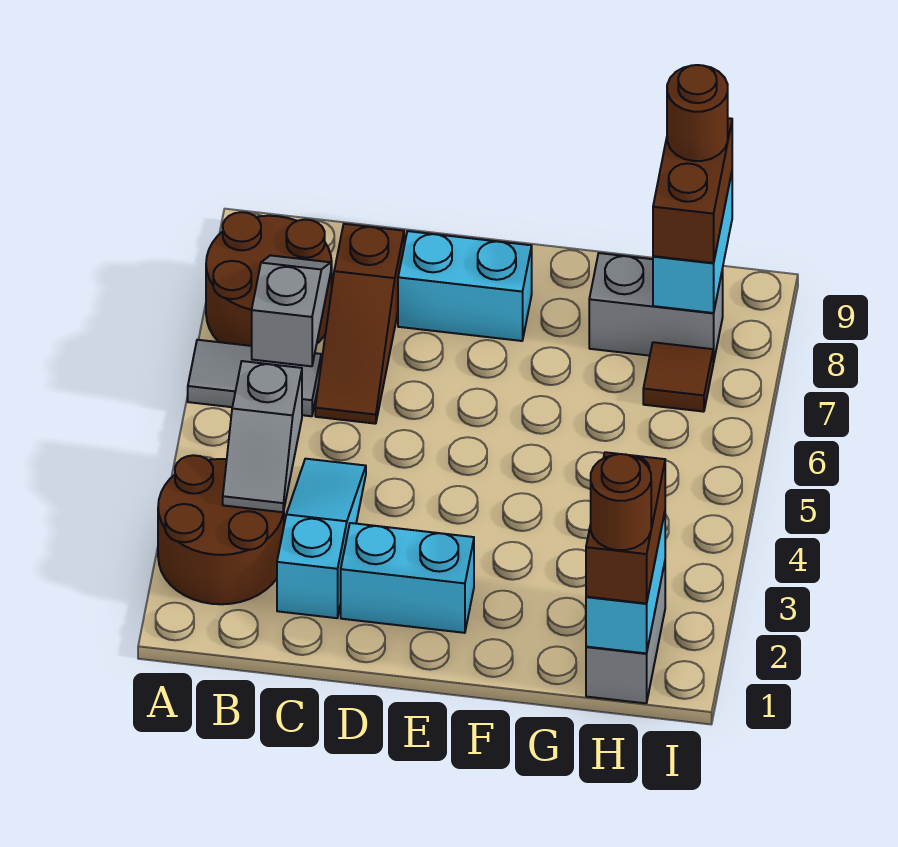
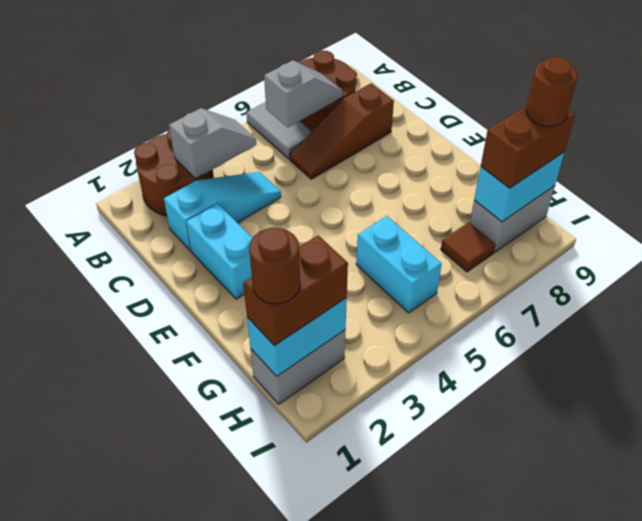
grey slope B3:B4 level 2 top 4 -> grey slope B3:B4 level 2 top 3
cyan brick D8:E8 level 1 -> cyan brick G5:H5 level 1
grey brick G8:H8 level 1 -> grey brick H8:H9 level 1

